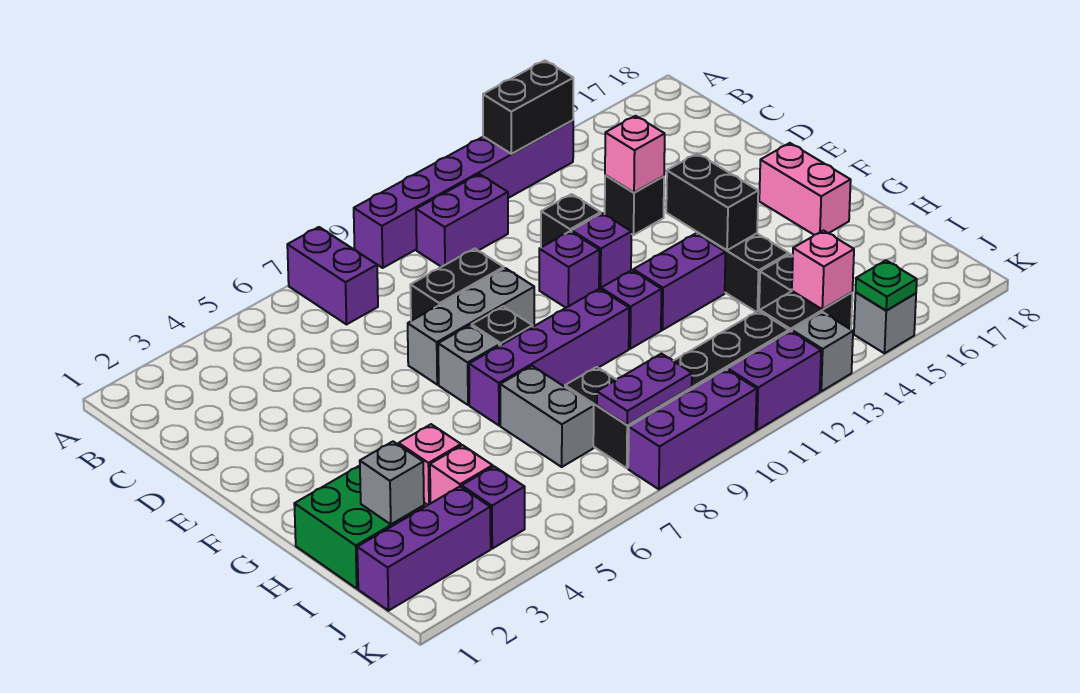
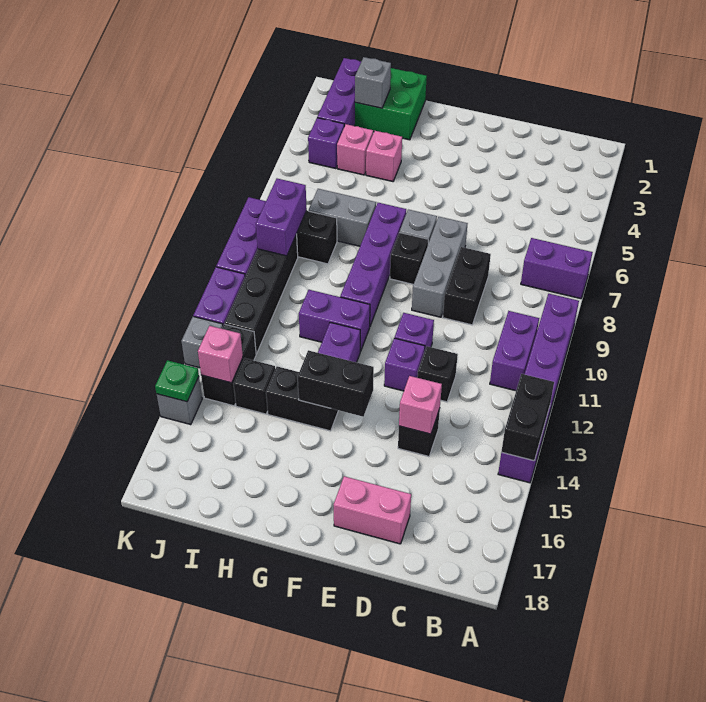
pink brick F17:G17 level 1 -> pink brick D17:E17 level 1
purple brick G11 level 1 -> purple brick G11:H11 level 1
purple plate J8:J9 level 2 -> purple brick J8:J9 level 2

